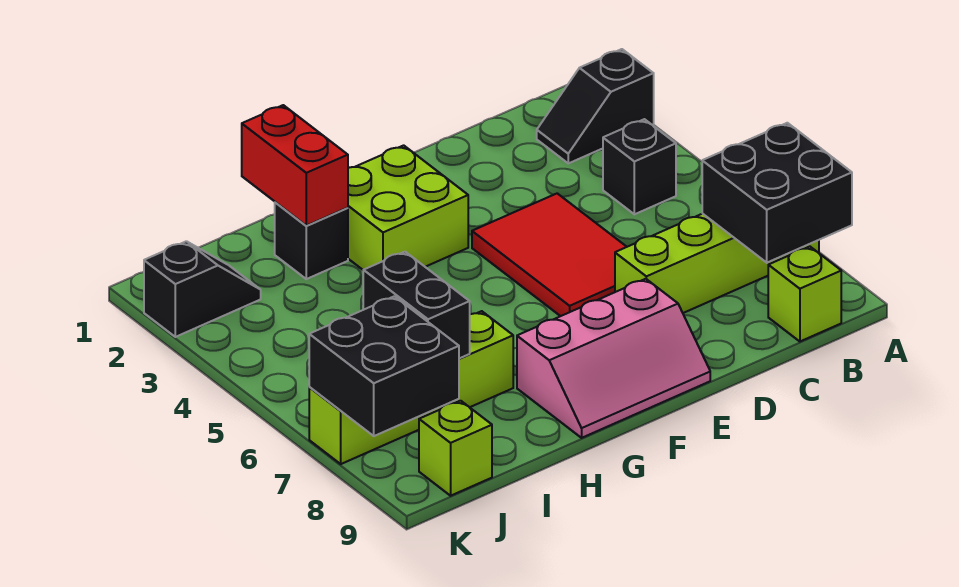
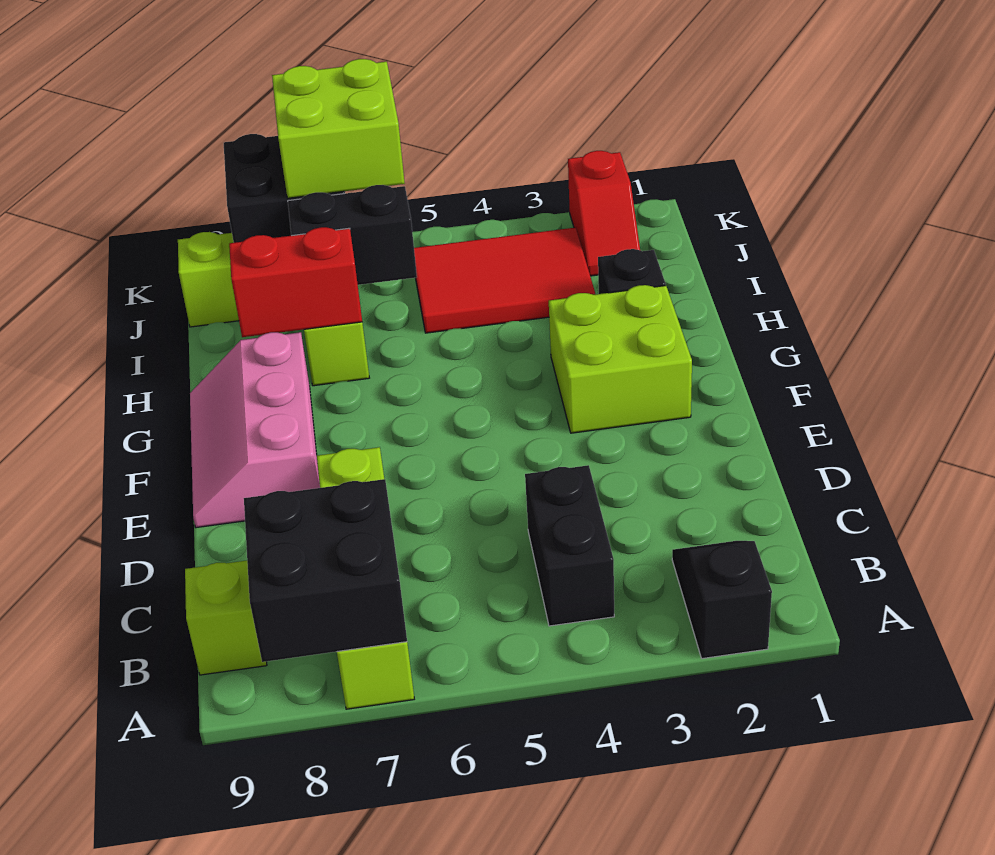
black brick B4 level 1 -> black brick B4:C4 level 1
red tile D4:E6 level 1 -> red tile I3:J5 level 1
red brick H1:H2 level 2 -> red brick H7:H8 level 2
black slope J2:K2 level 1 top K -> red slope J2:K2 level 1 top K
none -> lime brick J6:K7 level 3

